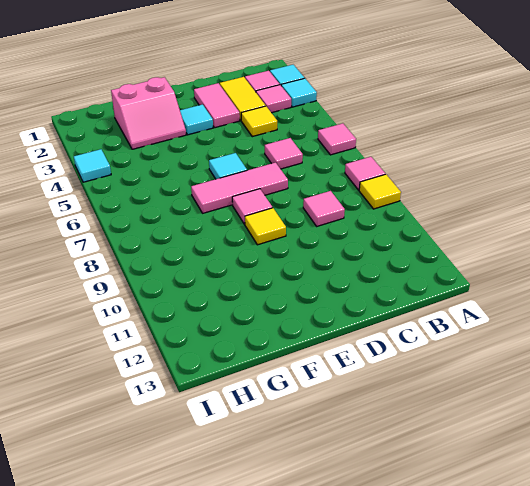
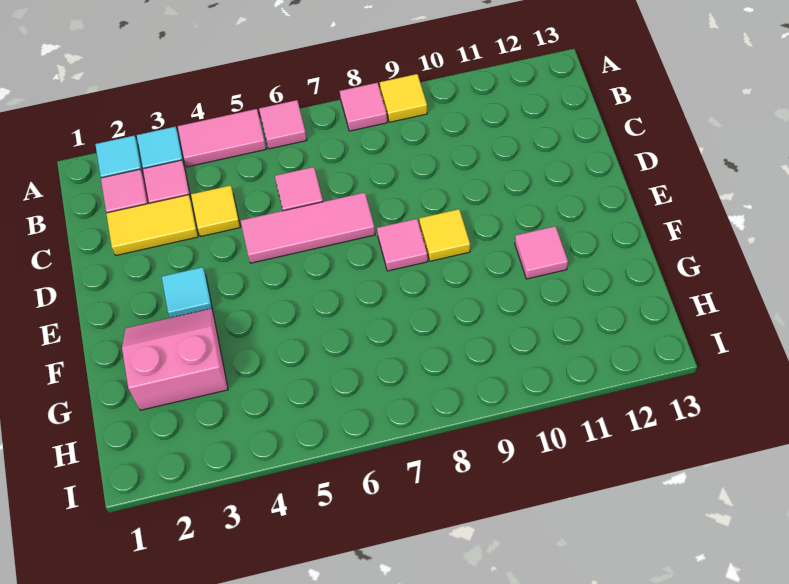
pink tile C9 level 1 -> pink tile F11 level 1
pink tile D2:D3 level 1 -> pink tile A4:A5 level 1
pink tile D7:F7 level 1 -> pink tile D5:D7 level 1
cyan tile E6 level 1 -> none
pink slope F2:G3 level 1 top 2 -> pink slope F2:G3 level 1 top G
cyan tile I4 level 1 -> none

